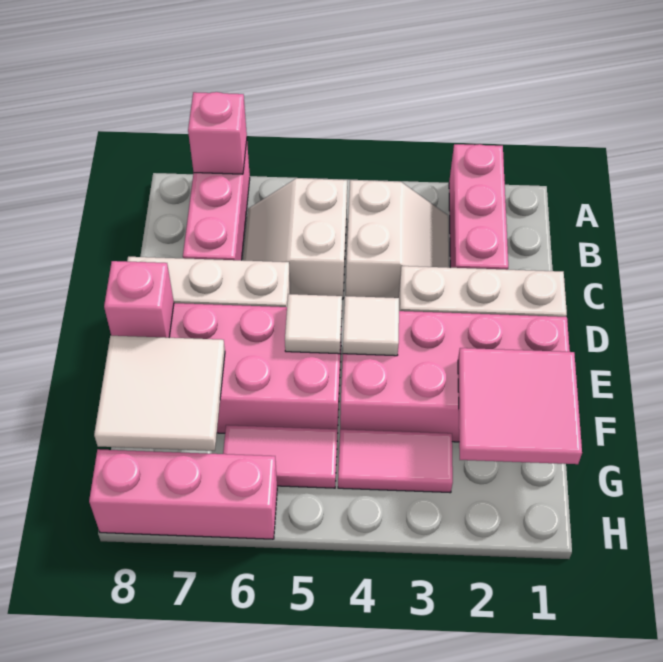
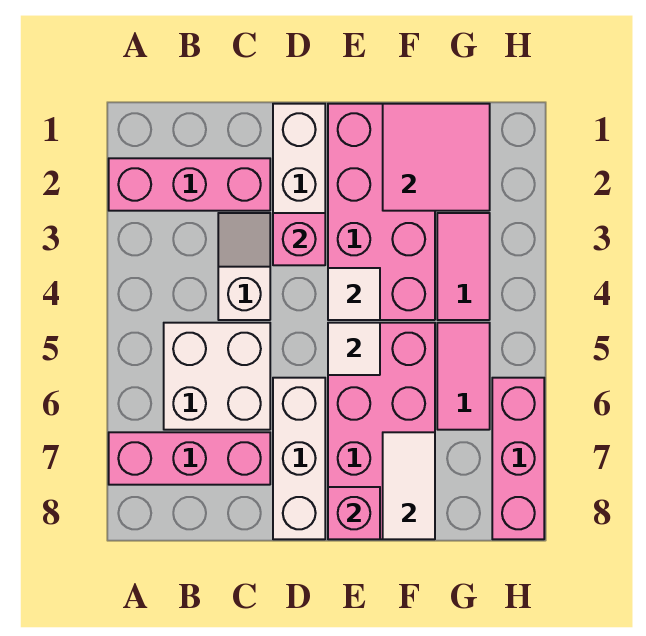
pink brick A7 level 2 -> pink brick D3 level 2
white slope B3:C4 level 1 top 4 -> white slope C3:C4 level 1 top 4
white slope B5:C6 level 1 top 5 -> white brick B5:C6 level 1
white tile F7:G8 level 2 -> white tile F7:F8 level 2

